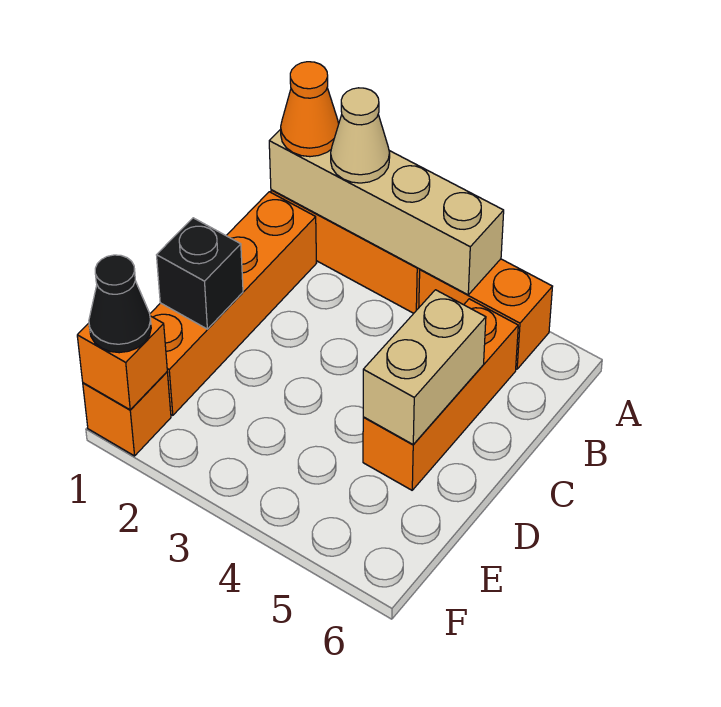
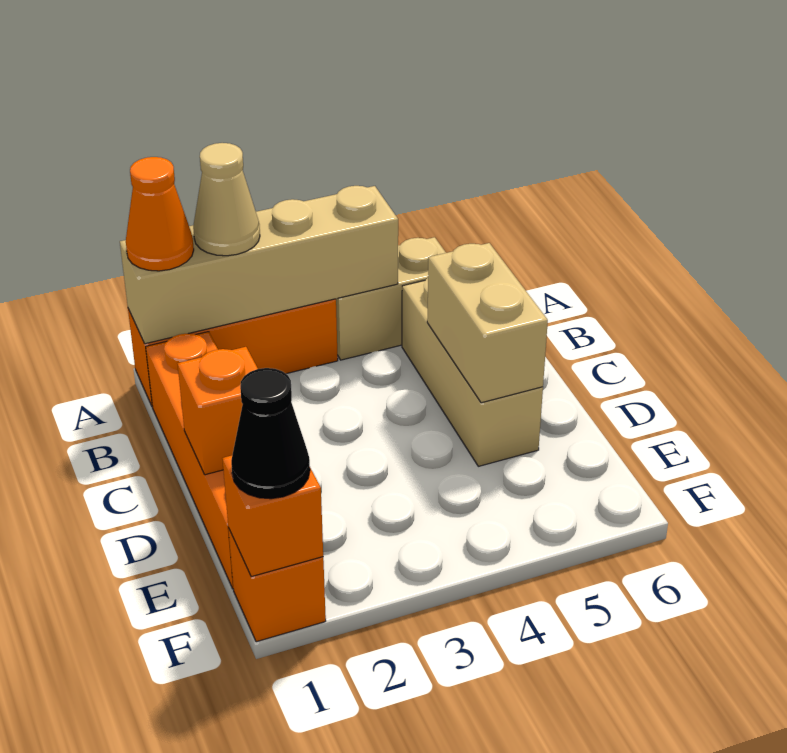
orange brick A4:A5 level 1 -> tan brick A4:A5 level 1
orange brick B5:D5 level 1 -> tan brick B5:D5 level 1
black brick D1 level 2 -> orange brick D1 level 2

